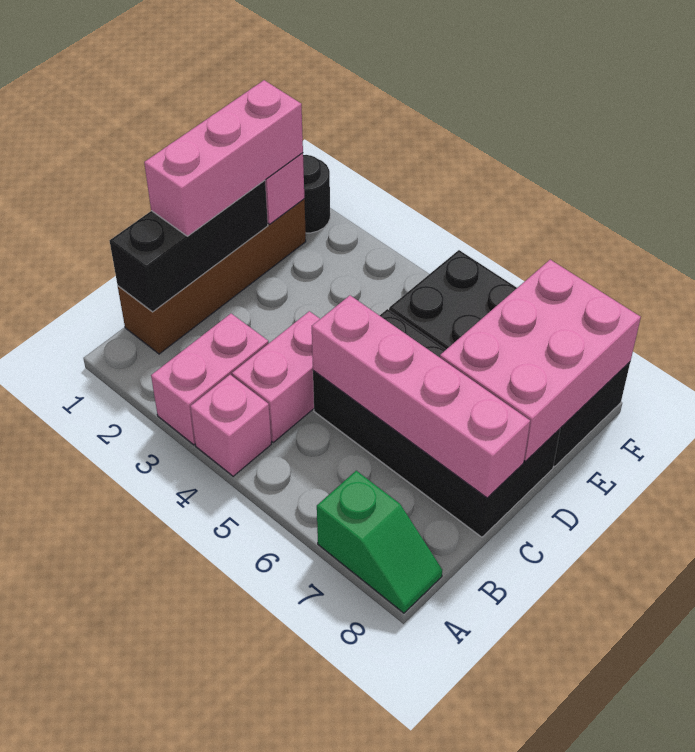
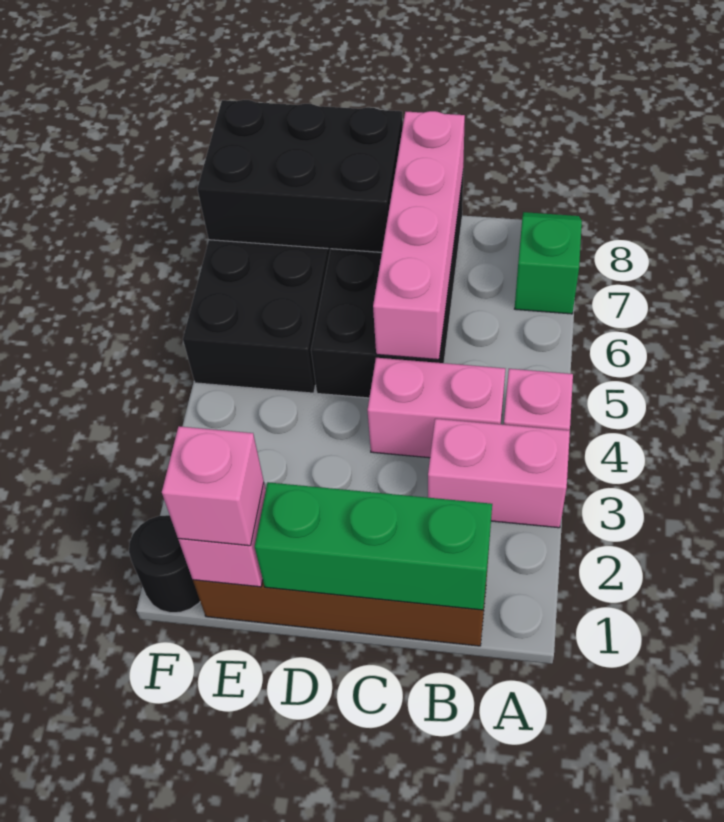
black brick B1:D1 level 2 -> green brick B1:D1 level 2
pink brick C1:E1 level 3 -> pink brick E1 level 3
pink brick D7:F8 level 2 -> black brick D7:F8 level 2

